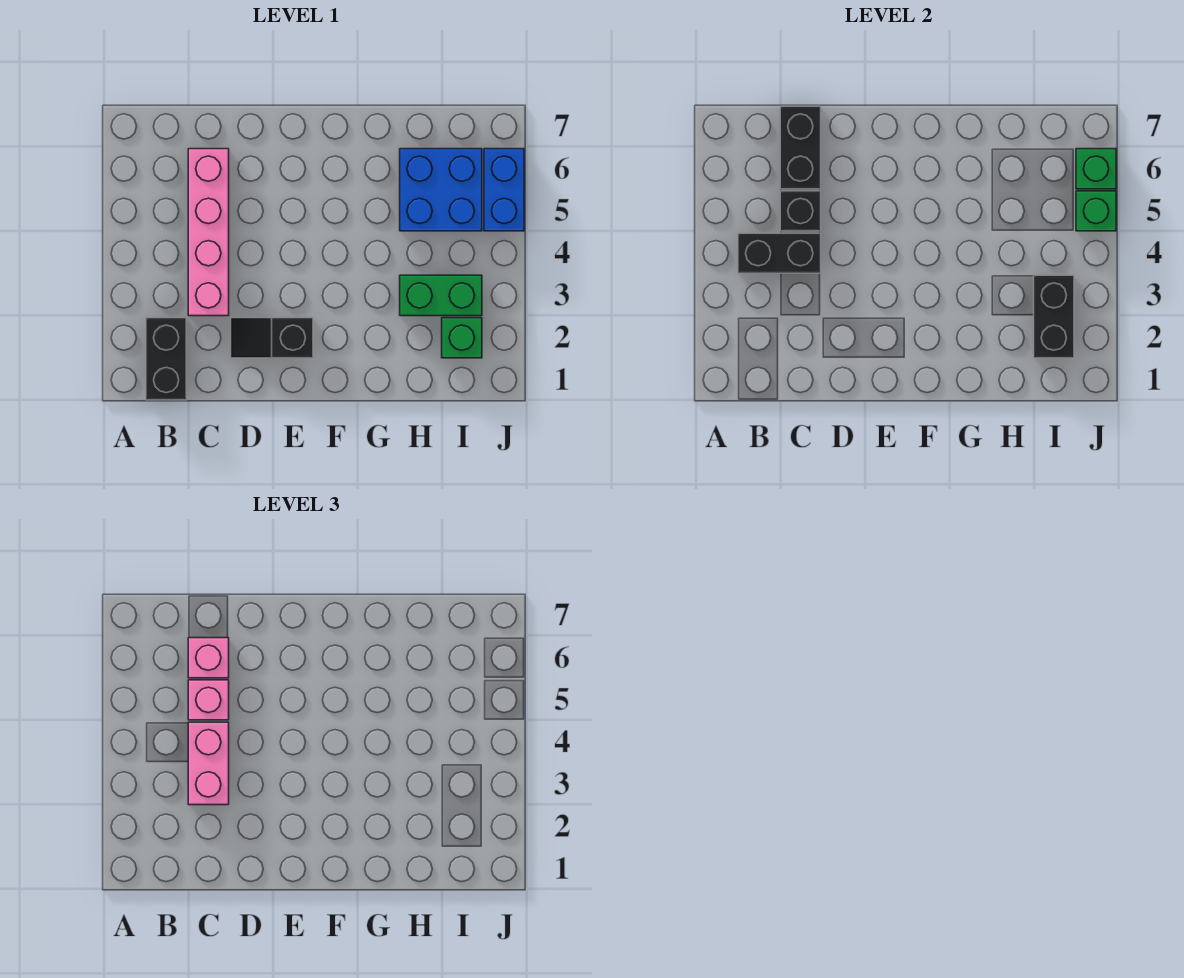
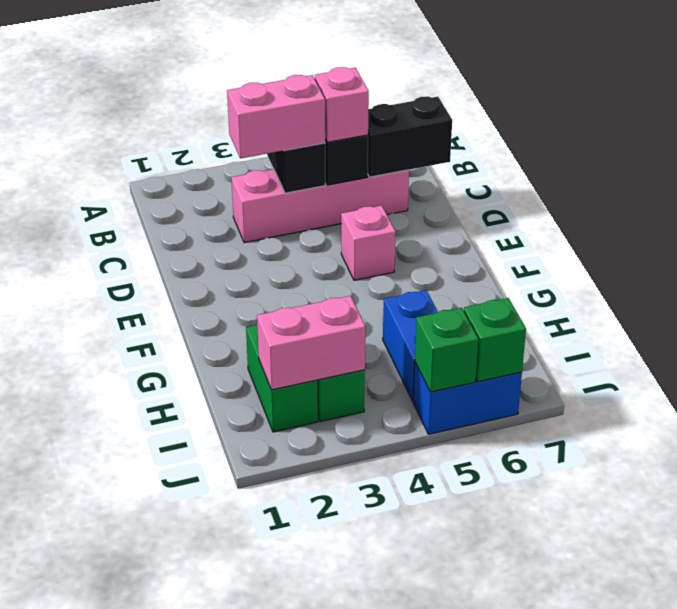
black brick B1:B2 level 1 -> none
pink brick C6 level 3 -> pink brick E5 level 1
black slope D2:E2 level 1 top E -> none
blue brick H5:I6 level 1 -> blue brick H5:I5 level 1
green brick I2 level 1 -> green brick H2:I2 level 1
black brick I2:I3 level 2 -> pink brick I2:I3 level 2

